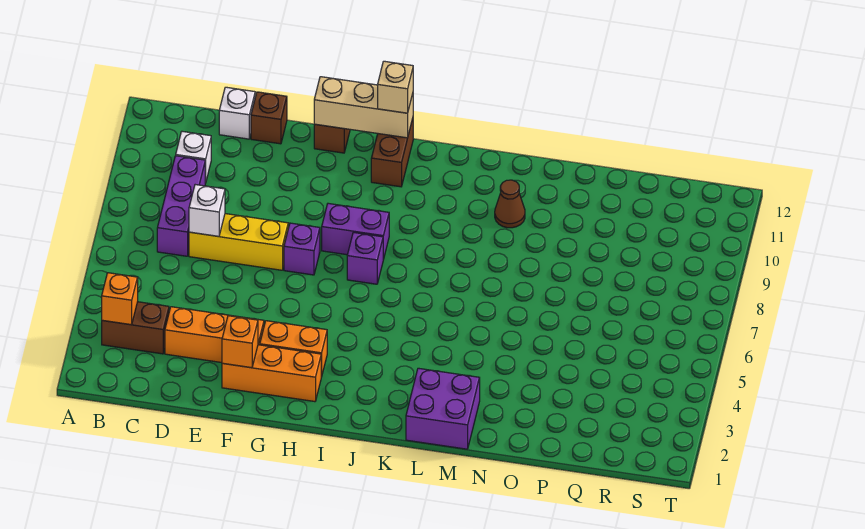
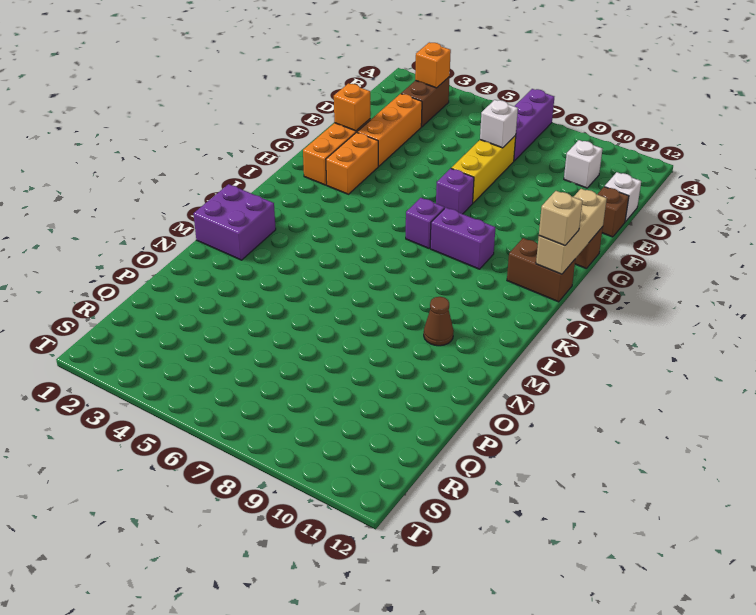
purple brick C7:C9 level 1 -> purple brick A7:C7 level 1
purple brick H8:I8 level 1 -> purple brick I8:I9 level 1

